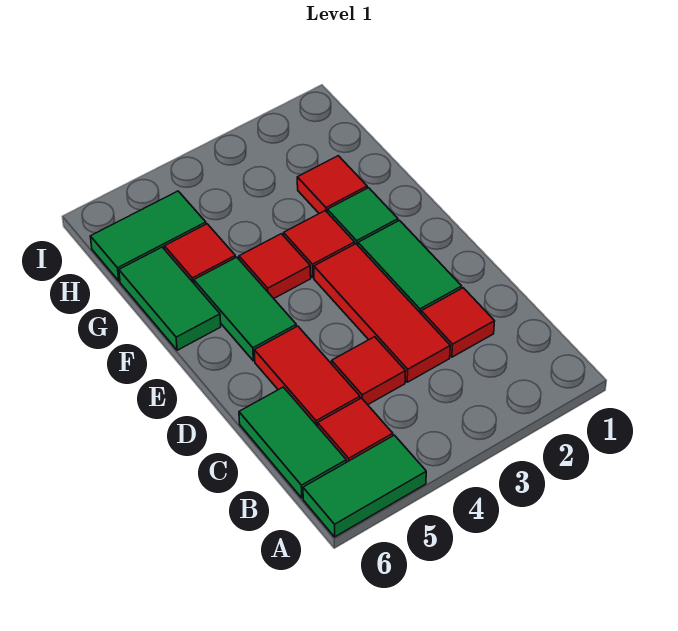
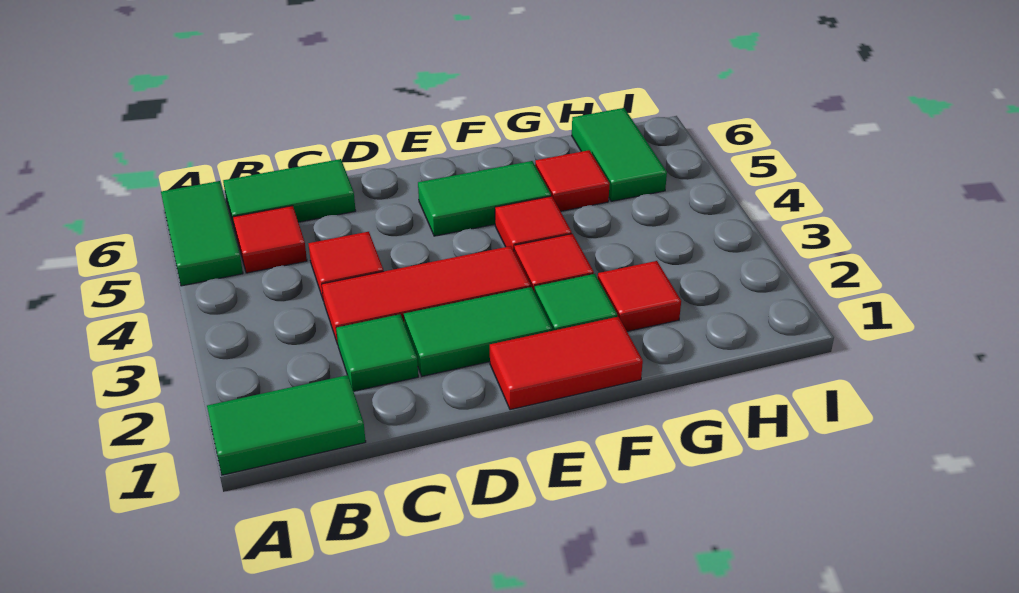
red tile C2 level 1 -> green tile C2 level 1
red tile C5:D5 level 1 -> red tile E1:F1 level 1
green tile F6:G6 level 1 -> green tile A1:B1 level 1

